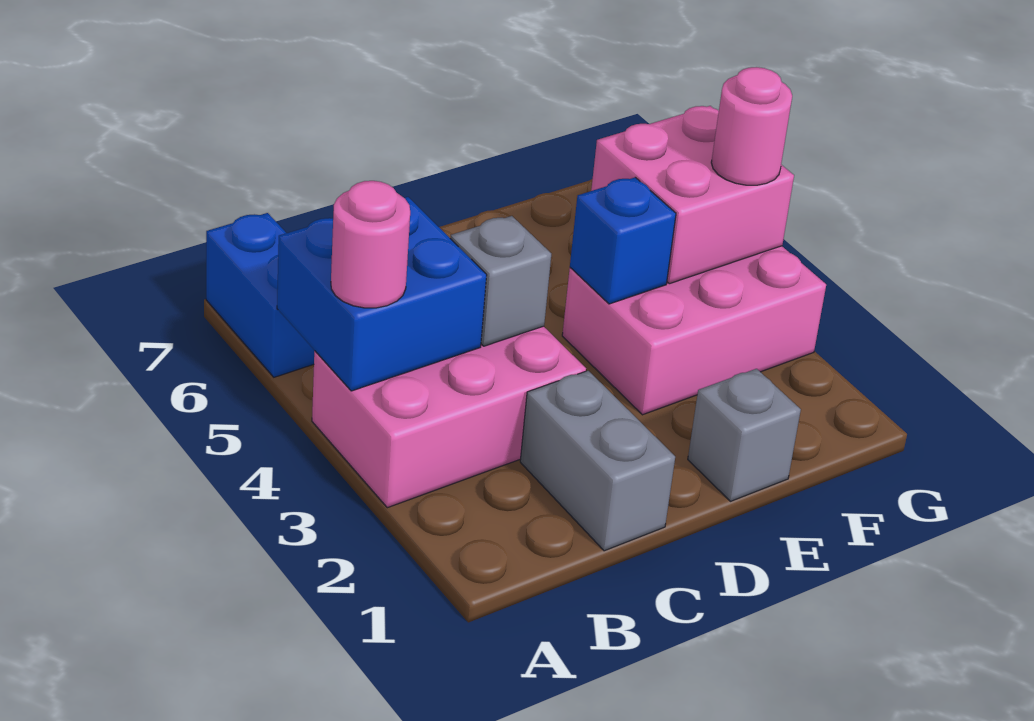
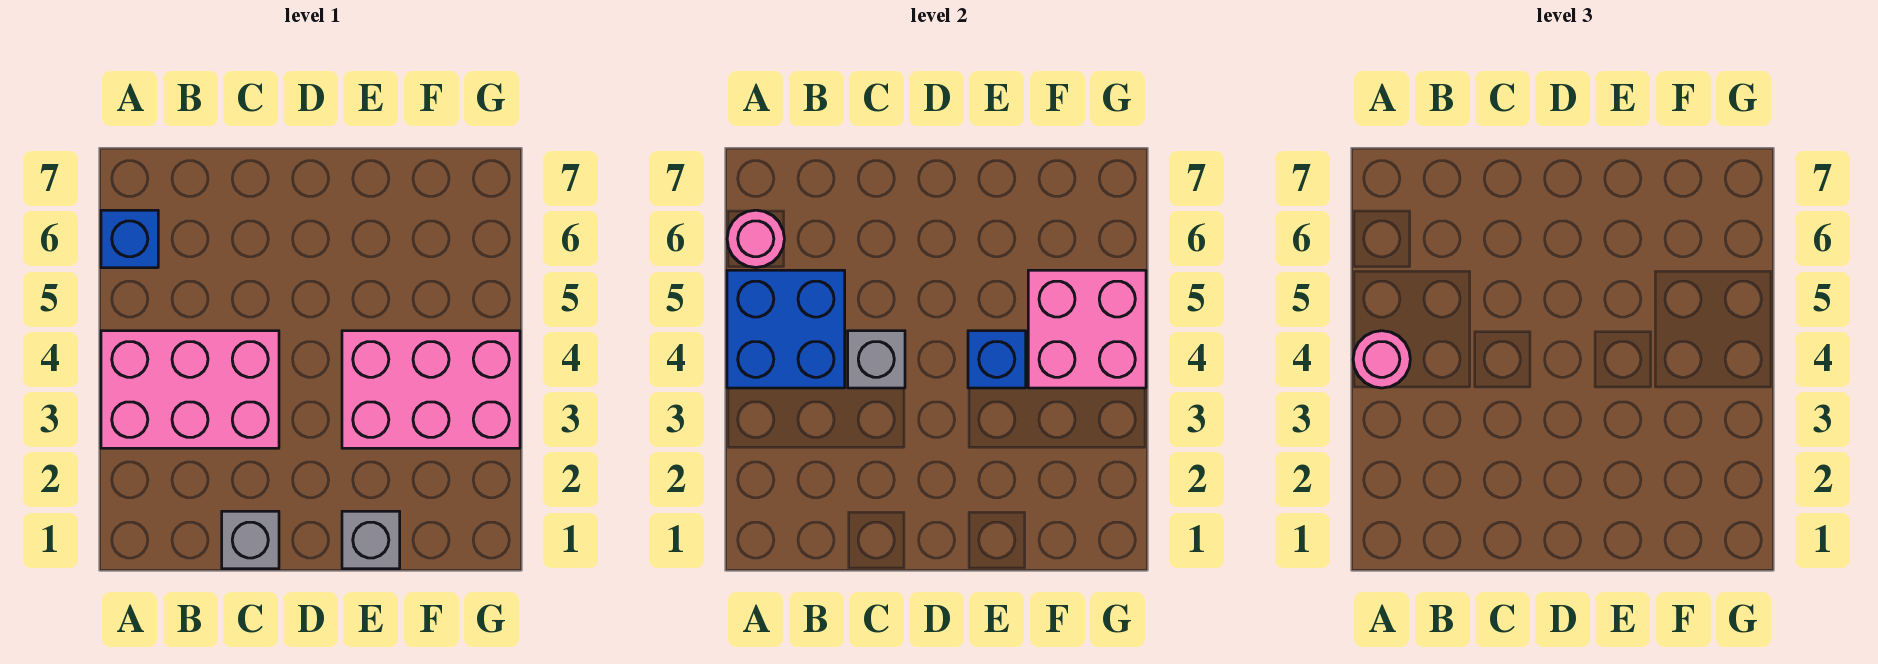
blue brick A6:A7 level 1 -> blue brick A6 level 1
grey brick C1:C2 level 1 -> grey brick C1 level 1
pink round brick G4 level 3 -> pink round brick A6 level 2

